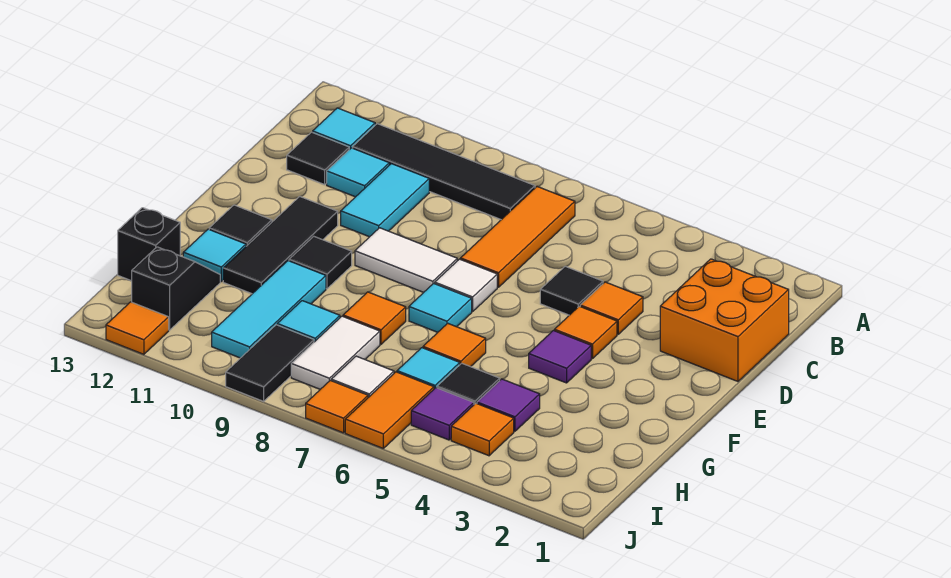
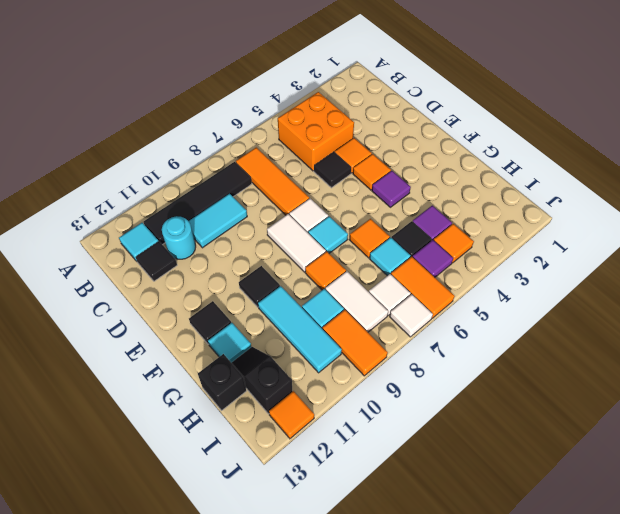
orange brick C1:D2 level 1 -> orange brick B4:C5 level 1
cyan tile C10:D10 level 1 -> cyan tile C9:C10 level 1
cyan tile C11 level 1 -> cyan round brick C11 level 1
white tile E8:E9 level 1 -> white tile E8:F8 level 1
black tile E11:G11 level 1 -> none
black tile I9:J9 level 1 -> orange tile I9:J9 level 1
orange tile J7 level 1 -> white tile J7 level 1

